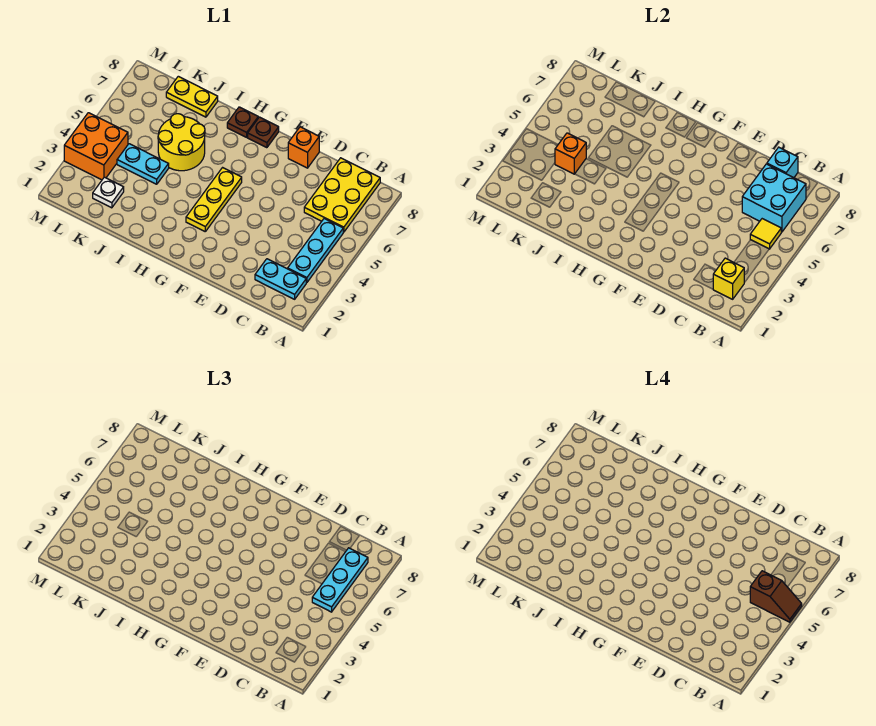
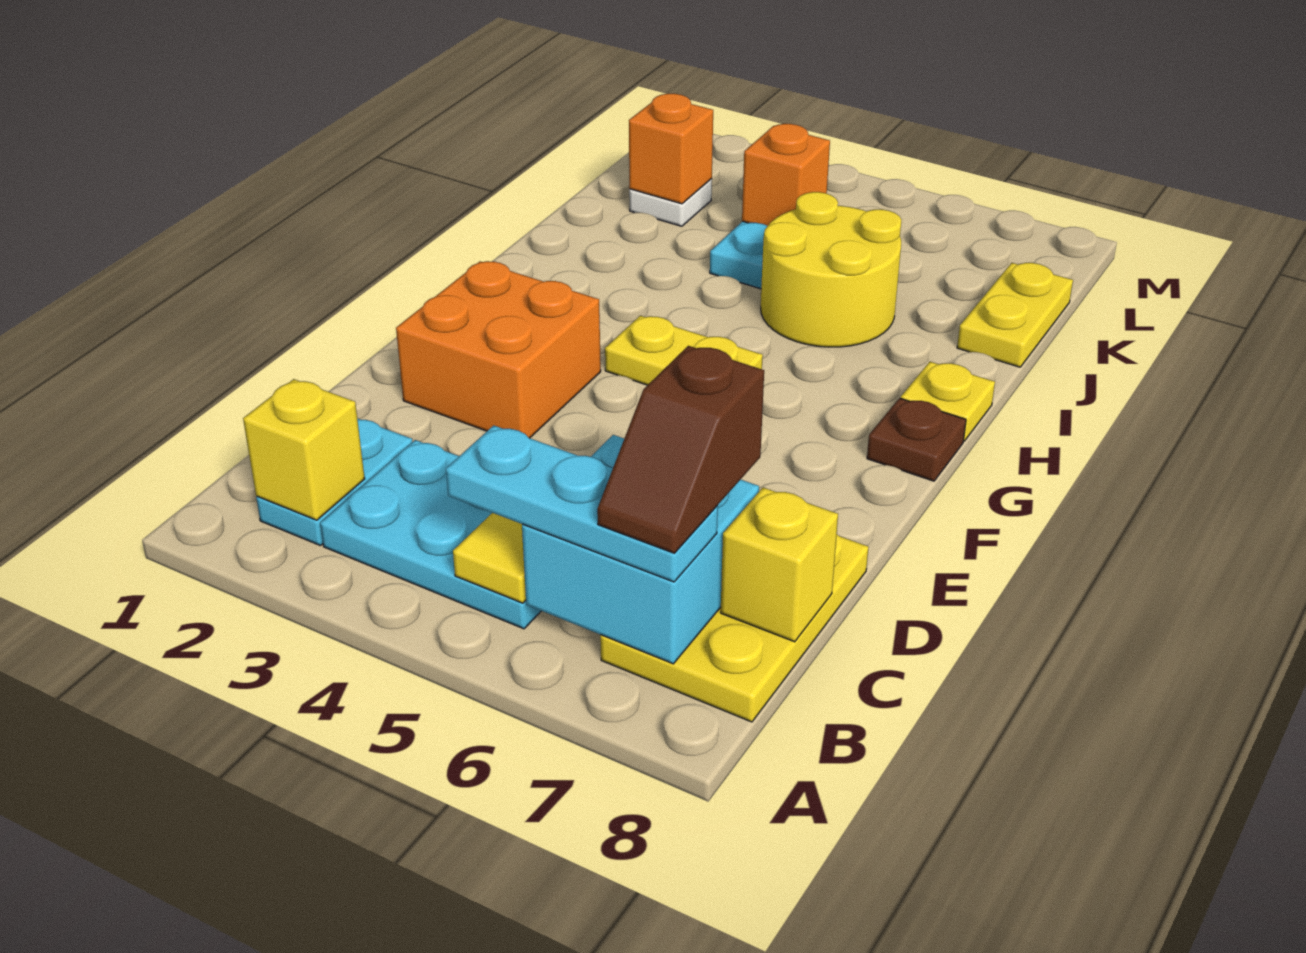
brown slope A5:B5 level 4 top B -> brown slope B7:C7 level 4 top C
cyan plate B3:B5 level 1 -> cyan plate B3:C5 level 1
yellow plate B6:C8 level 1 -> yellow plate B7:D8 level 1
cyan brick C8 level 2 -> yellow brick C8 level 2
orange brick E8 level 1 -> orange brick K2 level 2
yellow plate G3:G5 level 1 -> yellow plate G4:G5 level 1
brown plate H8 level 1 -> yellow plate H8 level 1
orange brick L3:M4 level 1 -> orange brick E2:F3 level 1

